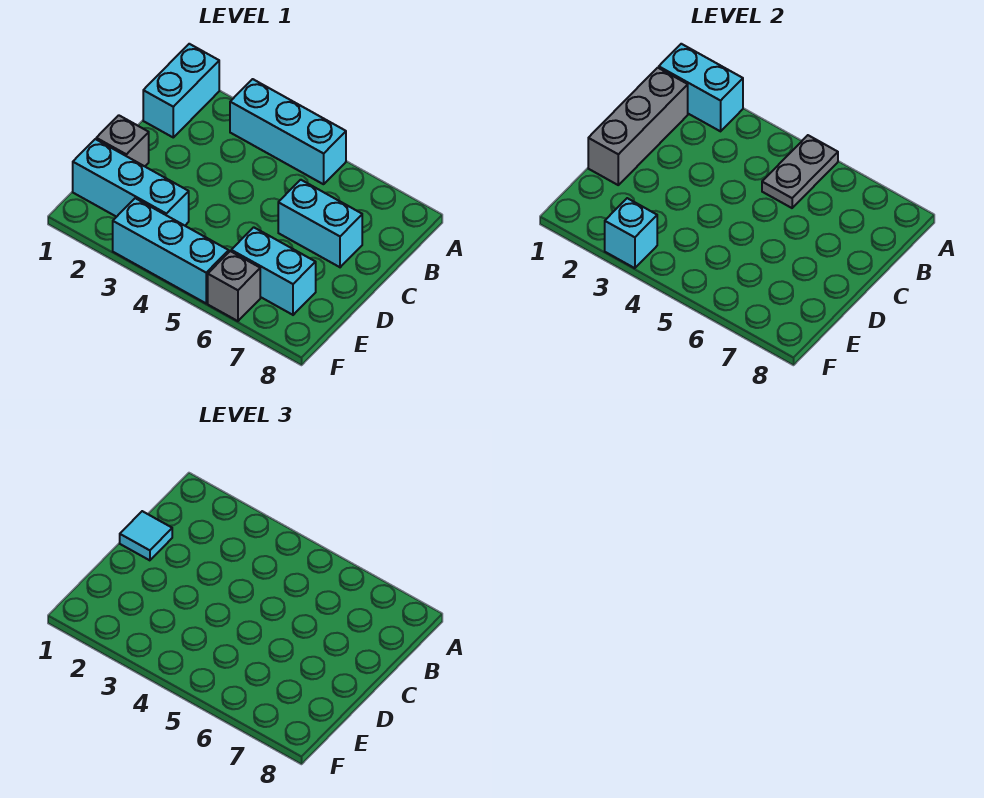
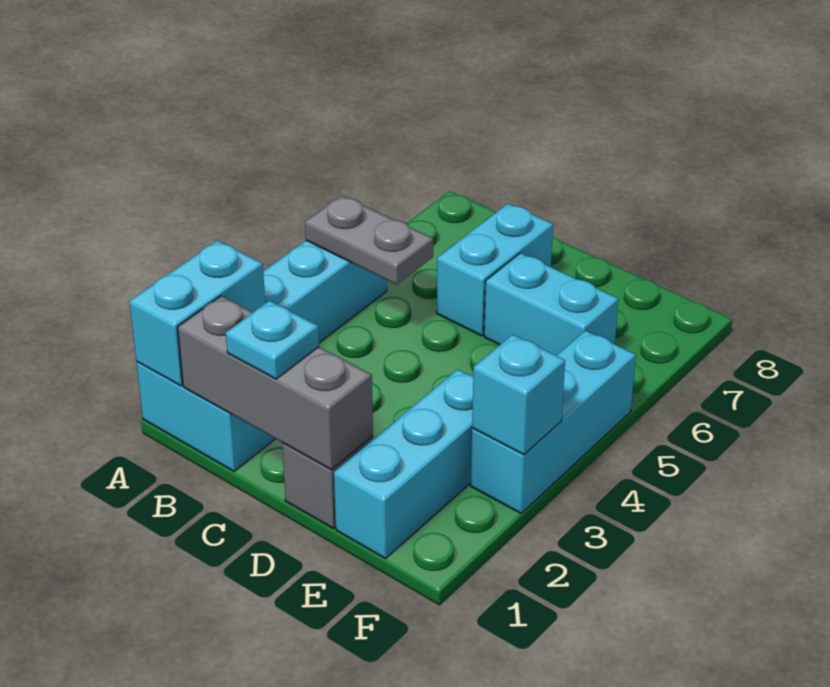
cyan tile C1 level 3 -> cyan plate C1 level 3
cyan brick E6:E7 level 1 -> cyan brick D6:E6 level 1
grey brick F6 level 1 -> none

